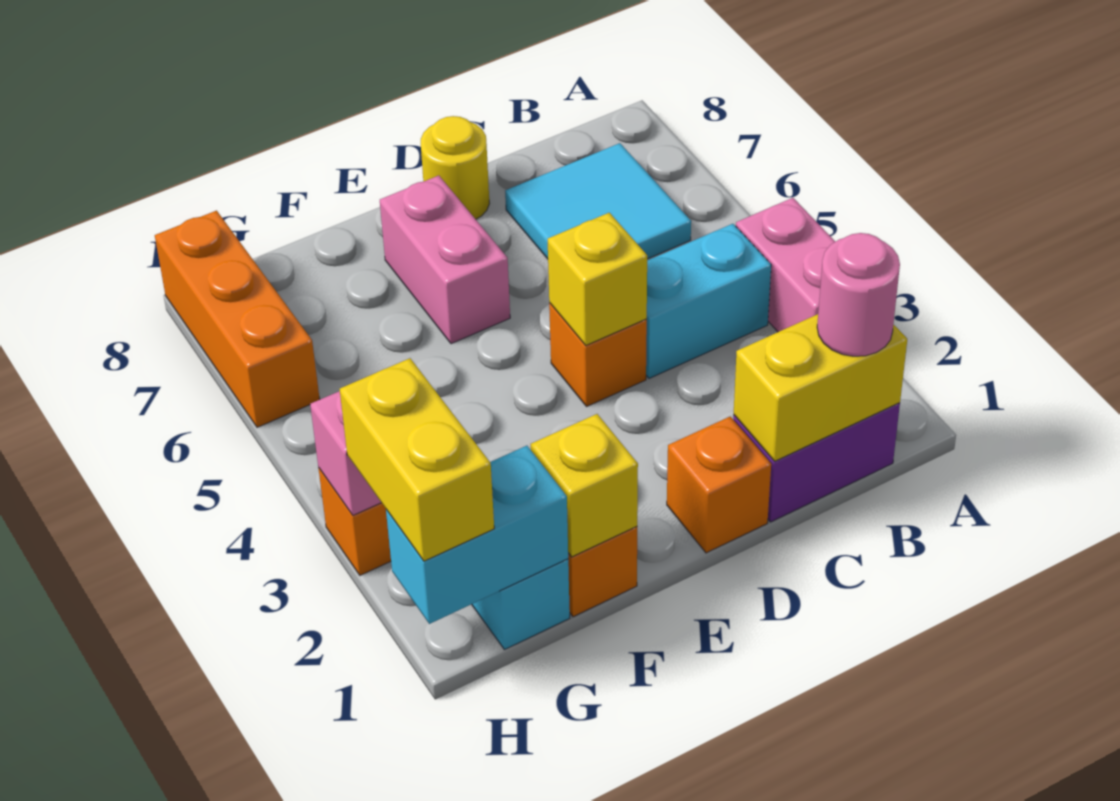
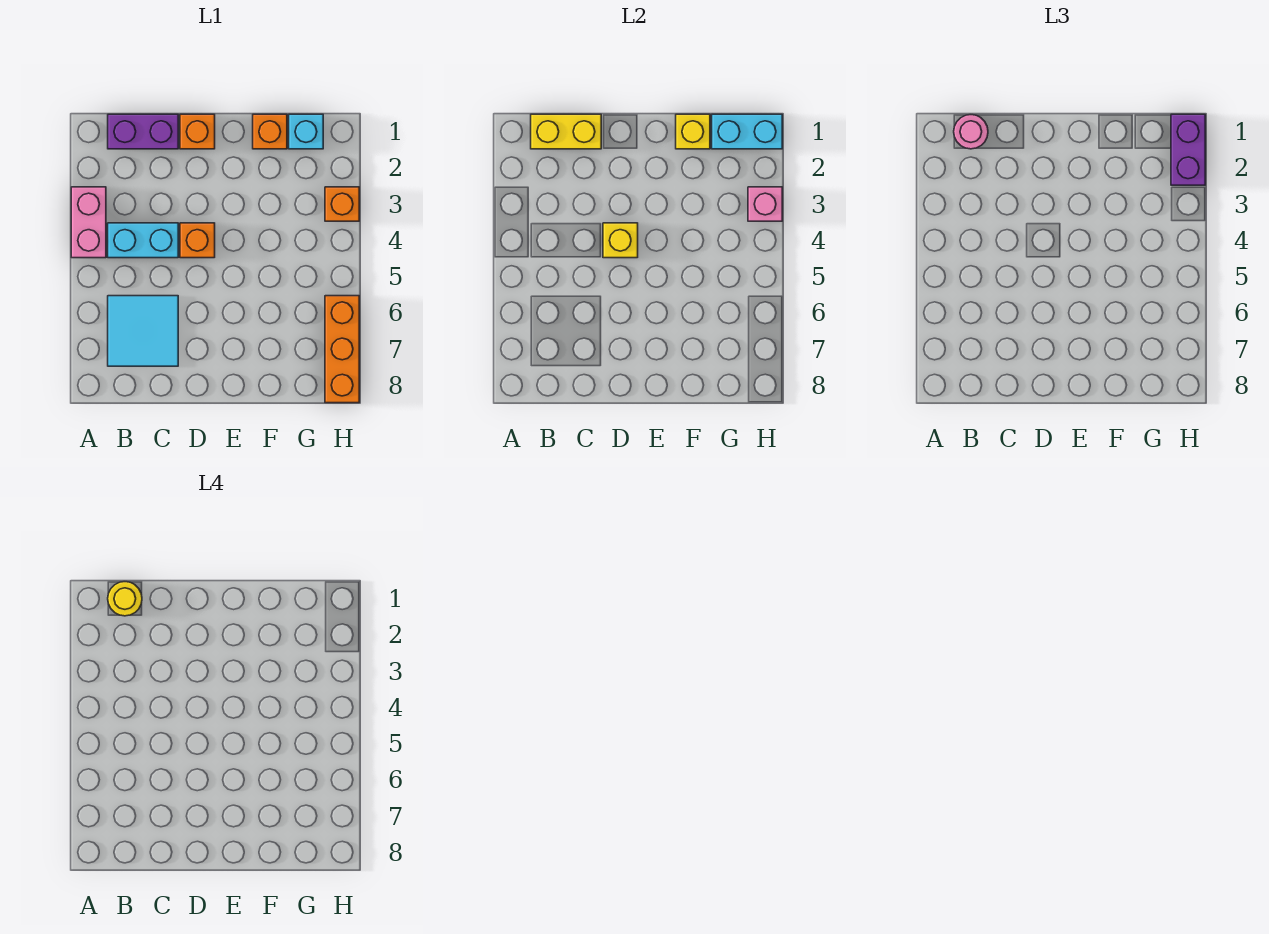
yellow round brick D8 level 1 -> yellow round brick B1 level 4
pink brick E6:E7 level 1 -> none
yellow brick H1:H2 level 3 -> purple brick H1:H2 level 3

